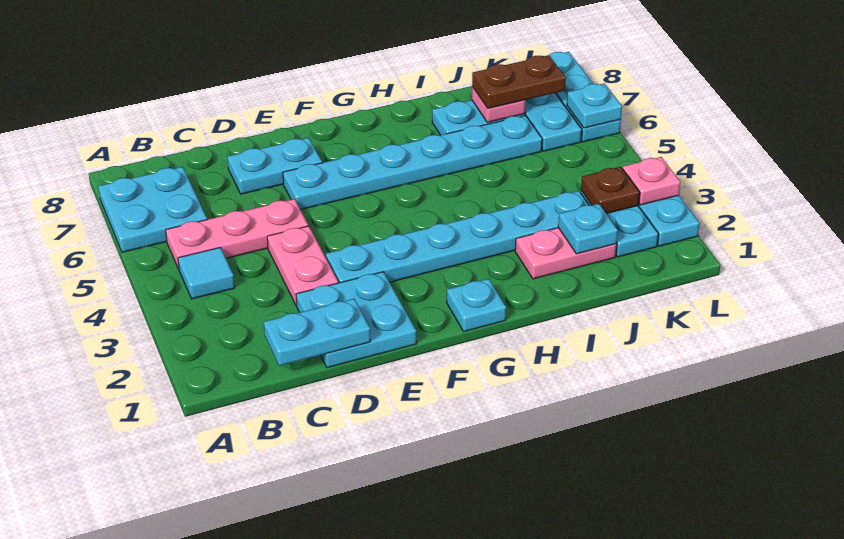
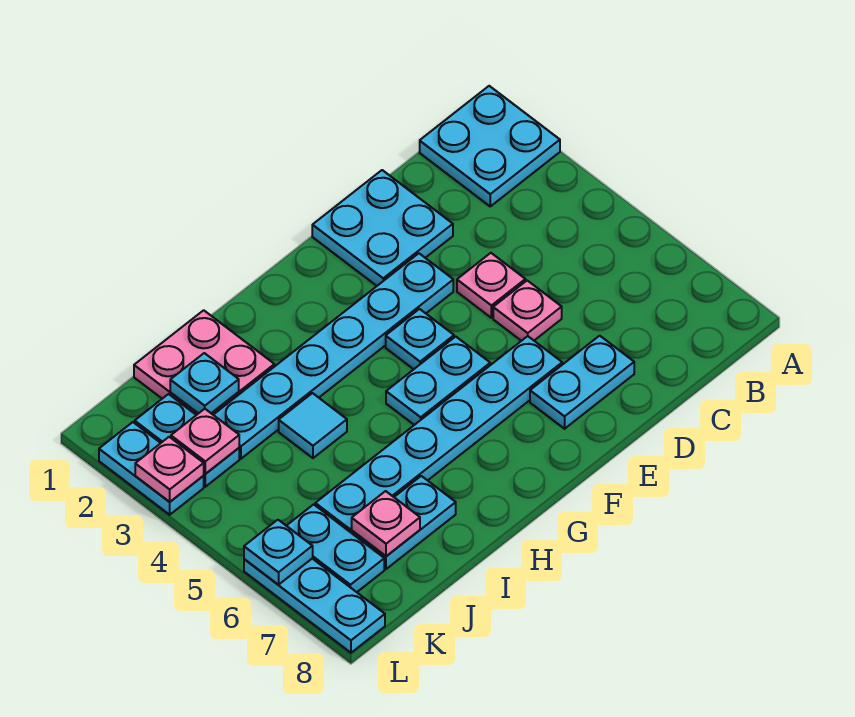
cyan plate A6:B7 level 1 -> cyan plate A1:B2 level 1
cyan tile B4 level 1 -> cyan tile I4 level 1
pink plate B5:D5 level 1 -> pink plate D5 level 1
cyan plate C1:D1 level 2 -> cyan plate F5:G5 level 1
pink plate D3:D4 level 1 -> pink plate D4 level 1
cyan plate G1 level 1 -> cyan plate F4 level 1
pink plate I2:J2 level 1 -> pink plate I1:J2 level 1
brown plate J7:K7 level 3 -> none
brown plate K3 level 2 -> pink plate K3 level 2

